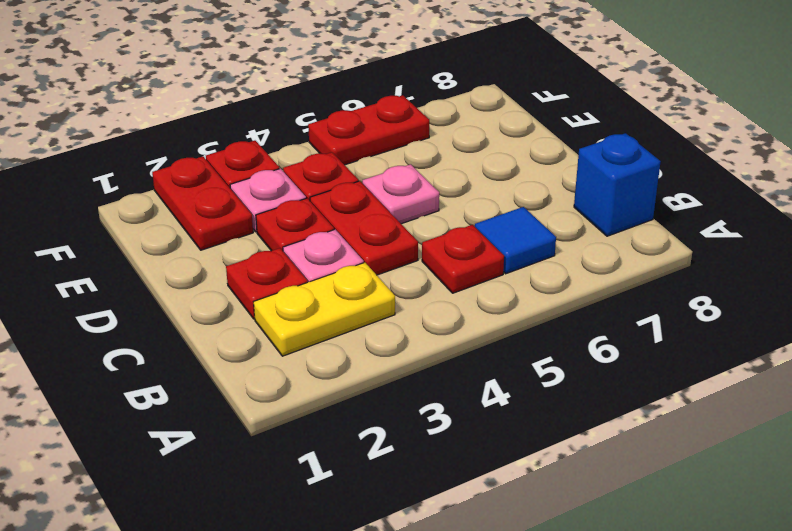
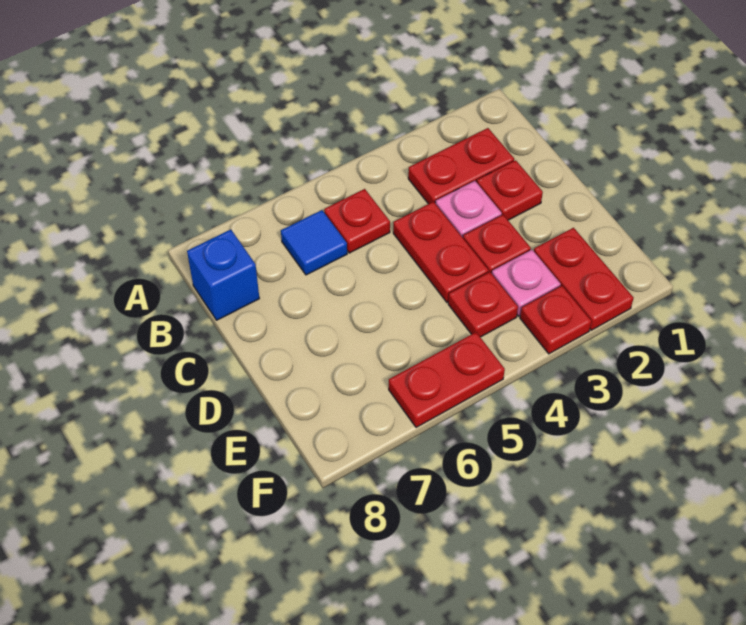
yellow plate B2:B3 level 1 -> red plate B2:B3 level 1
pink plate D5 level 1 -> none

